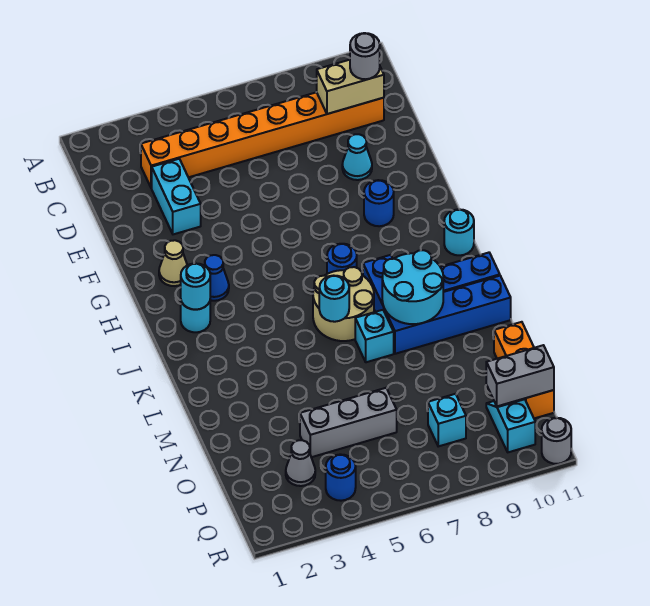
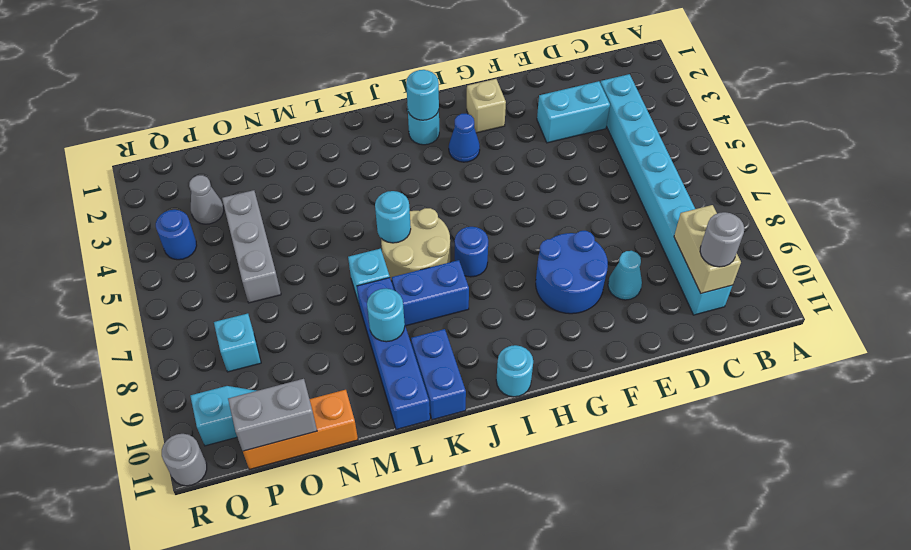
orange brick C3:C10 level 1 -> cyan brick C3:C10 level 1
tan cone G2 level 1 -> tan brick G2 level 1
blue round brick G9 level 1 -> blue round brick F8:G9 level 1
cyan round brick K8:L9 level 2 -> cyan round brick L9 level 2
grey brick P10:P11 level 2 -> grey brick O11:P11 level 2

